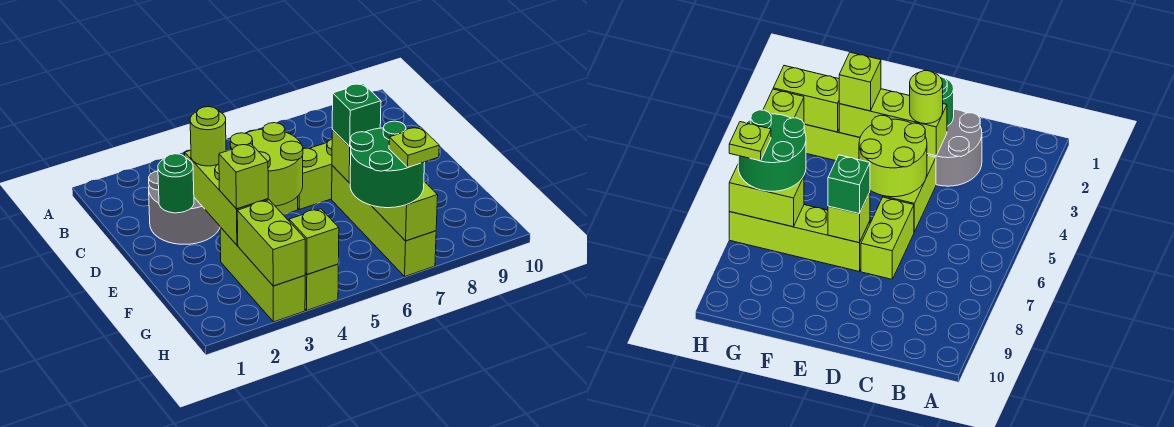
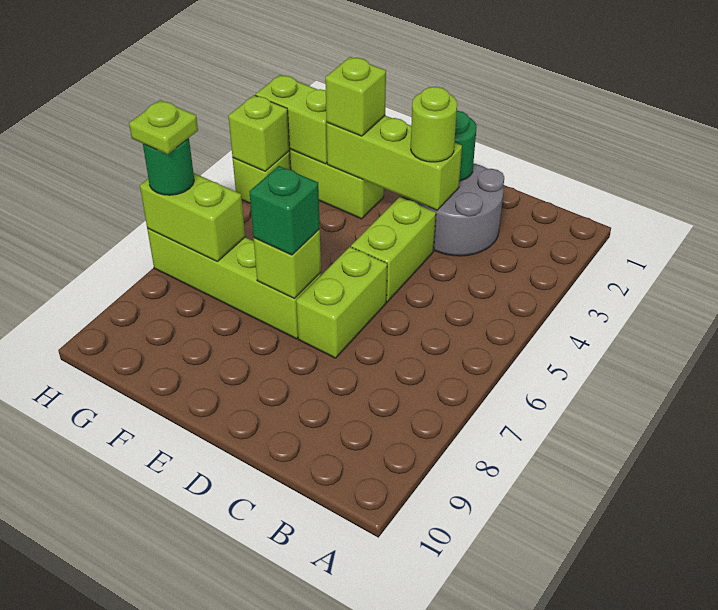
lime round brick D4:E5 level 2 -> none
green round brick G6:H7 level 3 -> green round brick H7 level 3

